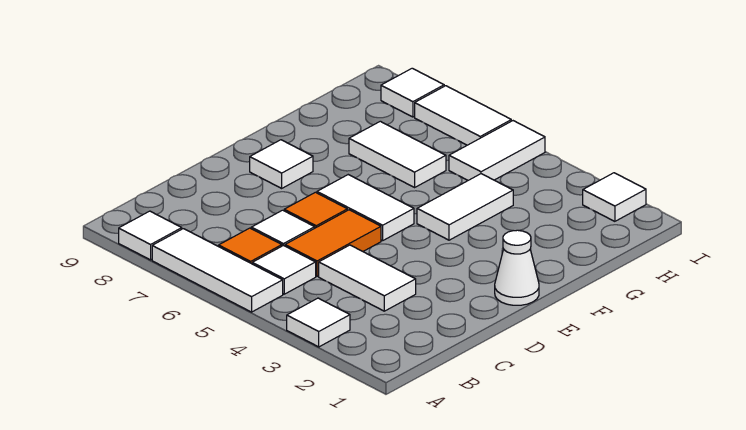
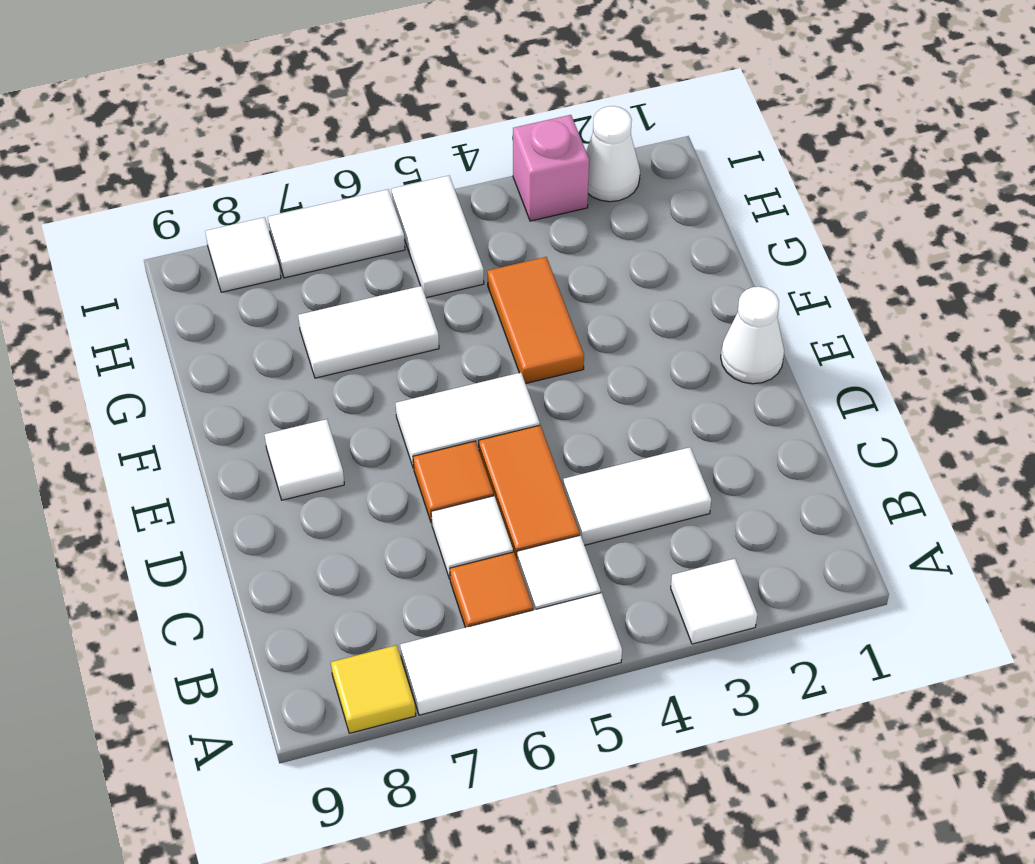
white tile A8 level 1 -> yellow tile A8 level 1
white tile F4:G4 level 1 -> orange tile F4:G4 level 1
white tile I2 level 1 -> white cone I2 level 1
none -> pink brick I3 level 1

